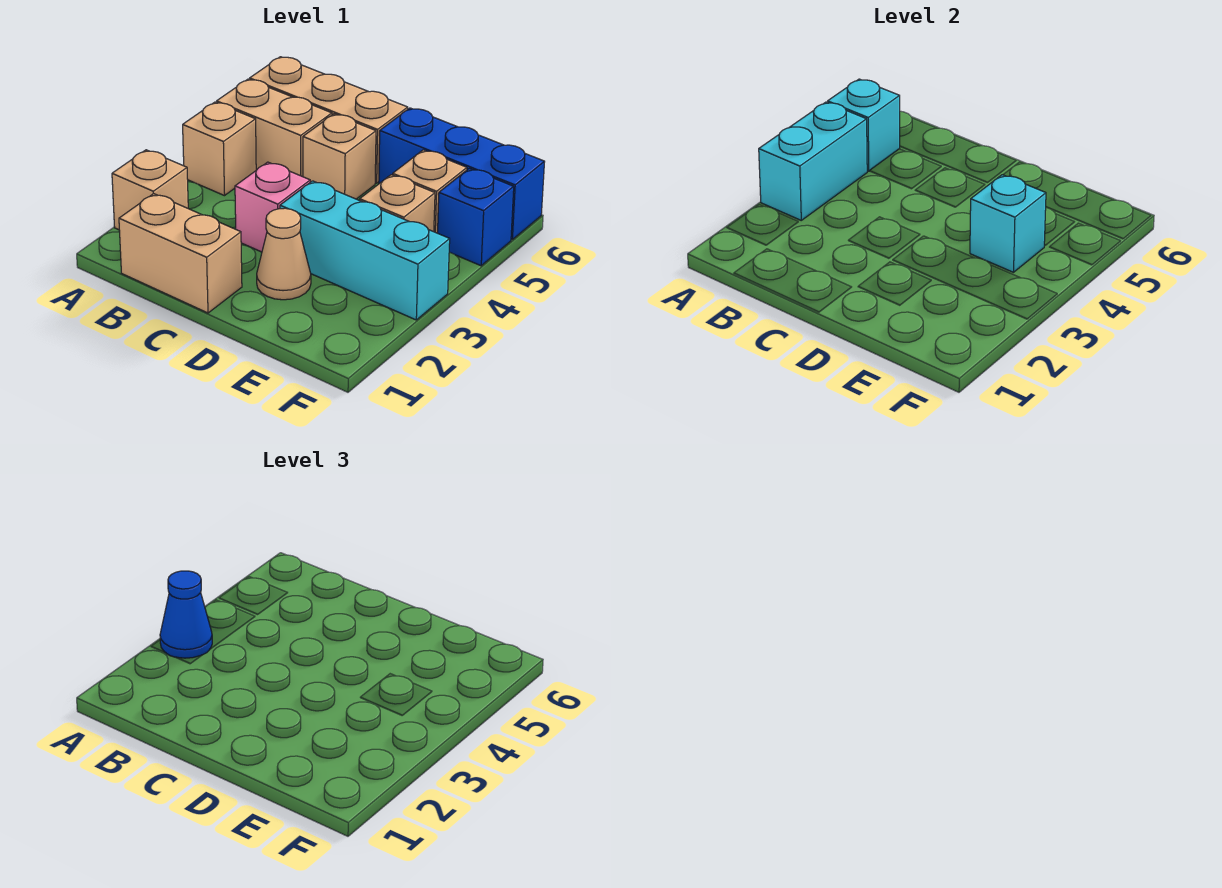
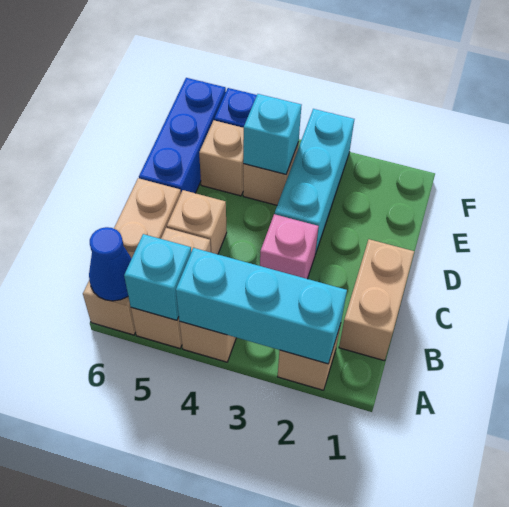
cyan brick A3:A4 level 2 -> cyan brick A2:A4 level 2
blue cone A3 level 3 -> blue cone A6 level 2
tan cone D2 level 1 -> none

